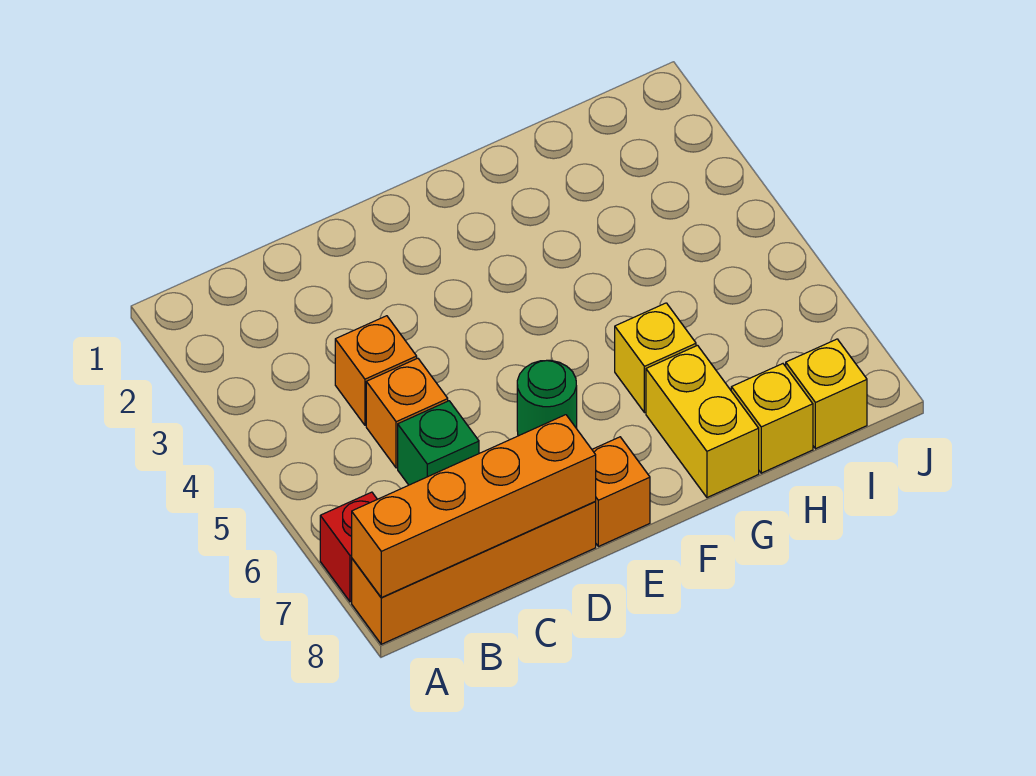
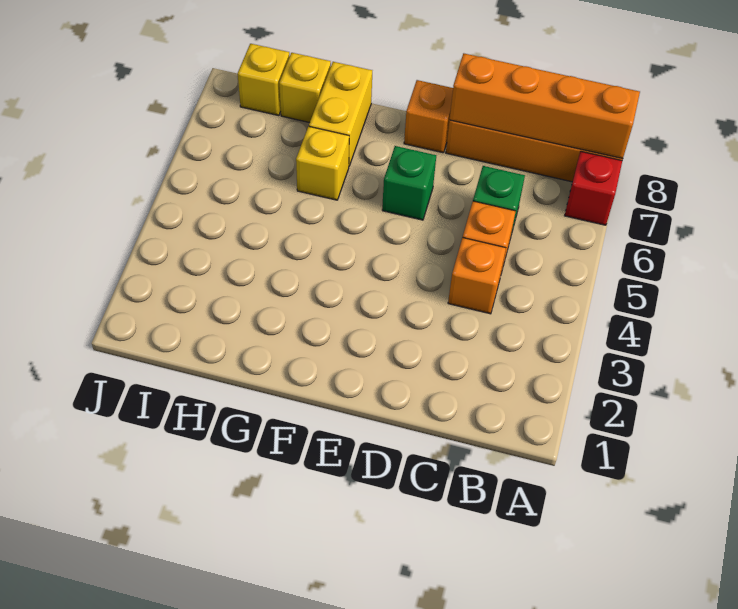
green round brick E6 level 1 -> green brick E6 level 1

